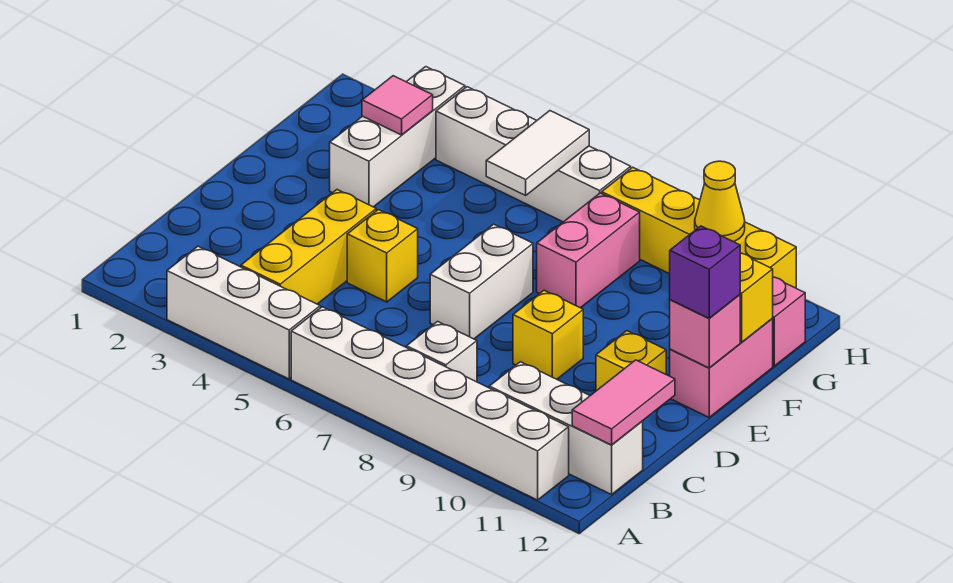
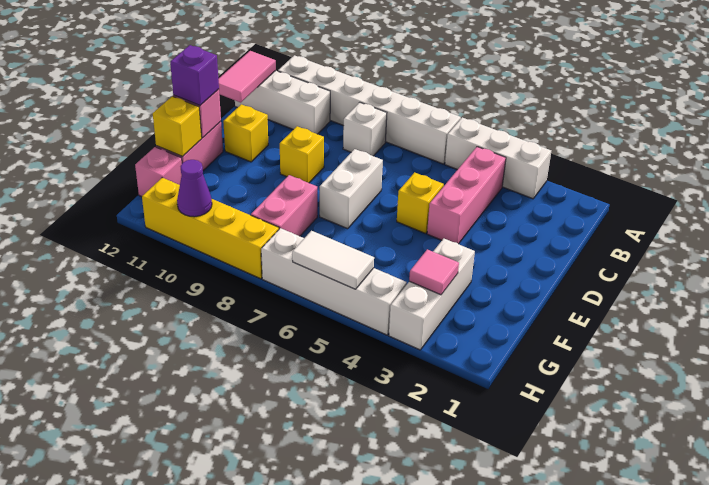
yellow brick B4:D4 level 1 -> pink brick B4:D4 level 1
white tile G6:H6 level 2 -> white tile H5:H6 level 2
yellow cone H10 level 2 -> purple cone H10 level 2

